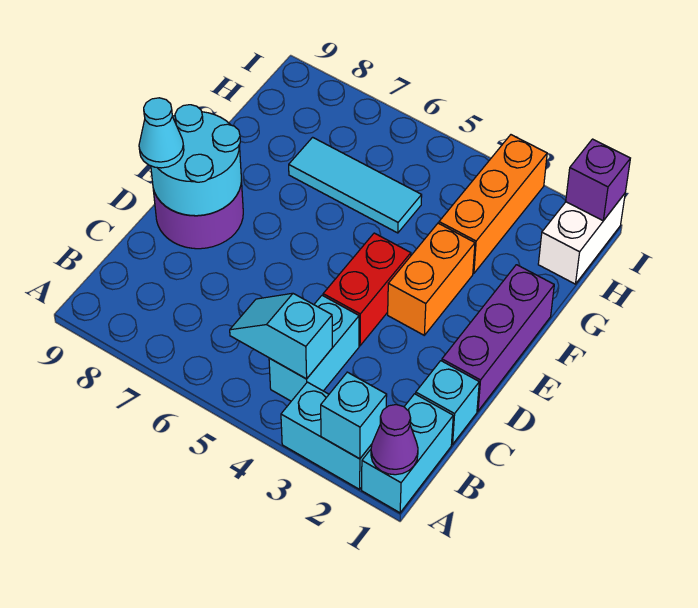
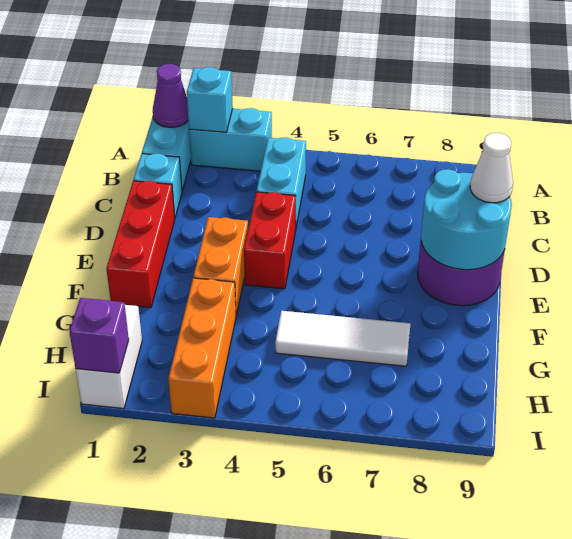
cyan slope B4:B5 level 2 top 4 -> none
purple brick D1:F1 level 1 -> red brick D1:F1 level 1
cyan cone D9 level 3 -> white cone D9 level 3
cyan tile G5:G7 level 1 -> white tile G5:G7 level 1

